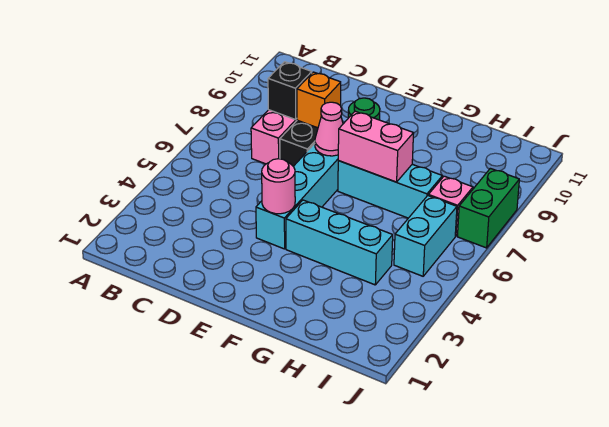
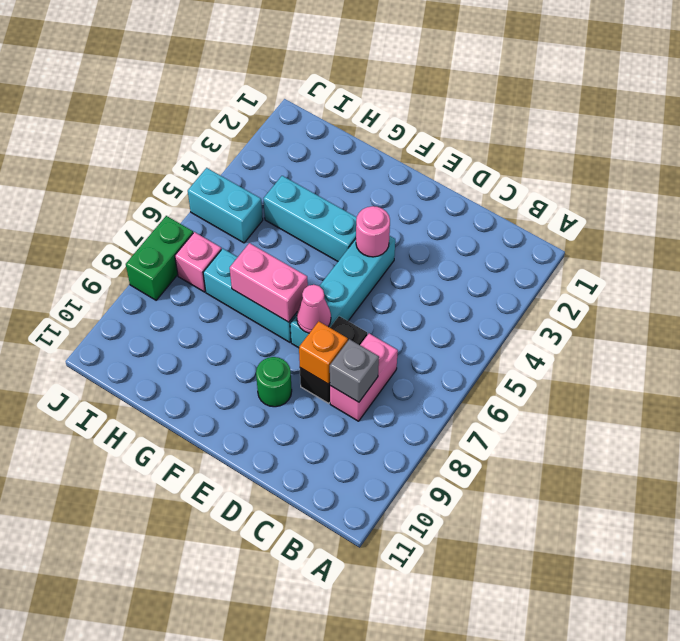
black brick C8 level 2 -> grey brick C8 level 2
cyan brick I5:I6 level 1 -> cyan brick I5:J5 level 1

